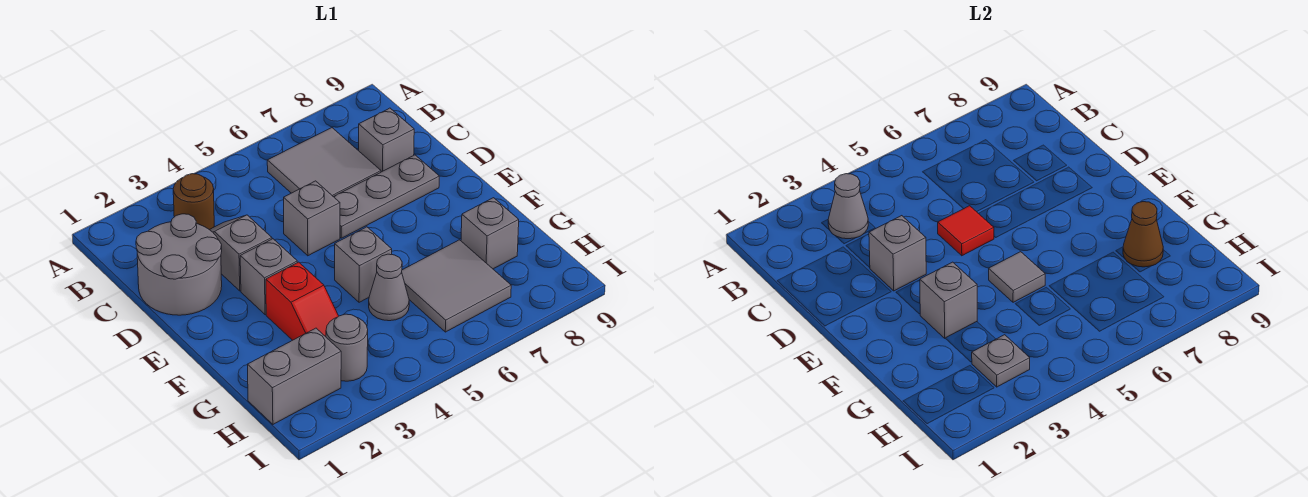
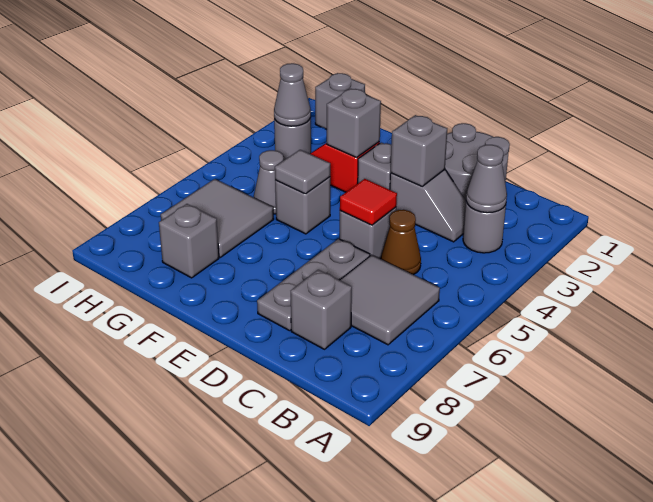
brown round brick B3 level 1 -> grey round brick B3 level 1
brown cone G8 level 2 -> brown cone C5 level 1
grey brick H1:H2 level 1 -> grey brick H1 level 1
grey plate H3 level 2 -> grey cone H3 level 2

